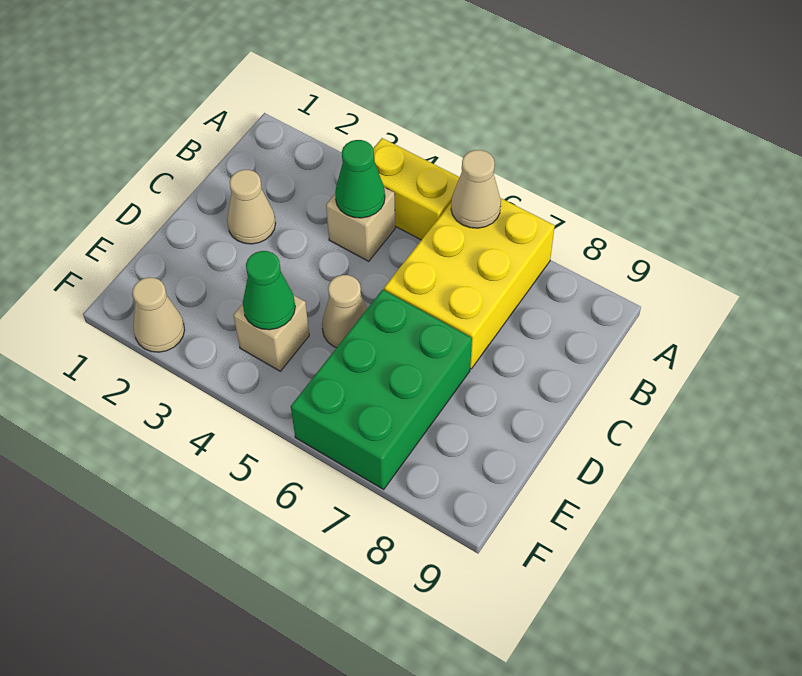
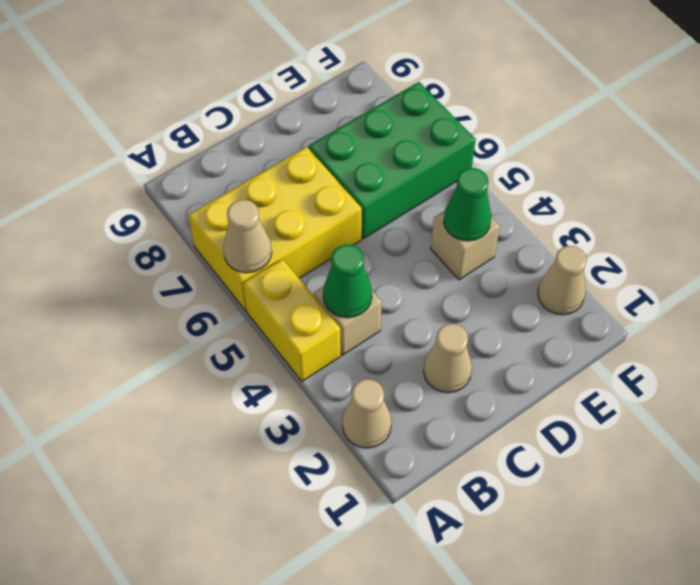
tan cone D5 level 1 -> tan cone A2 level 1

